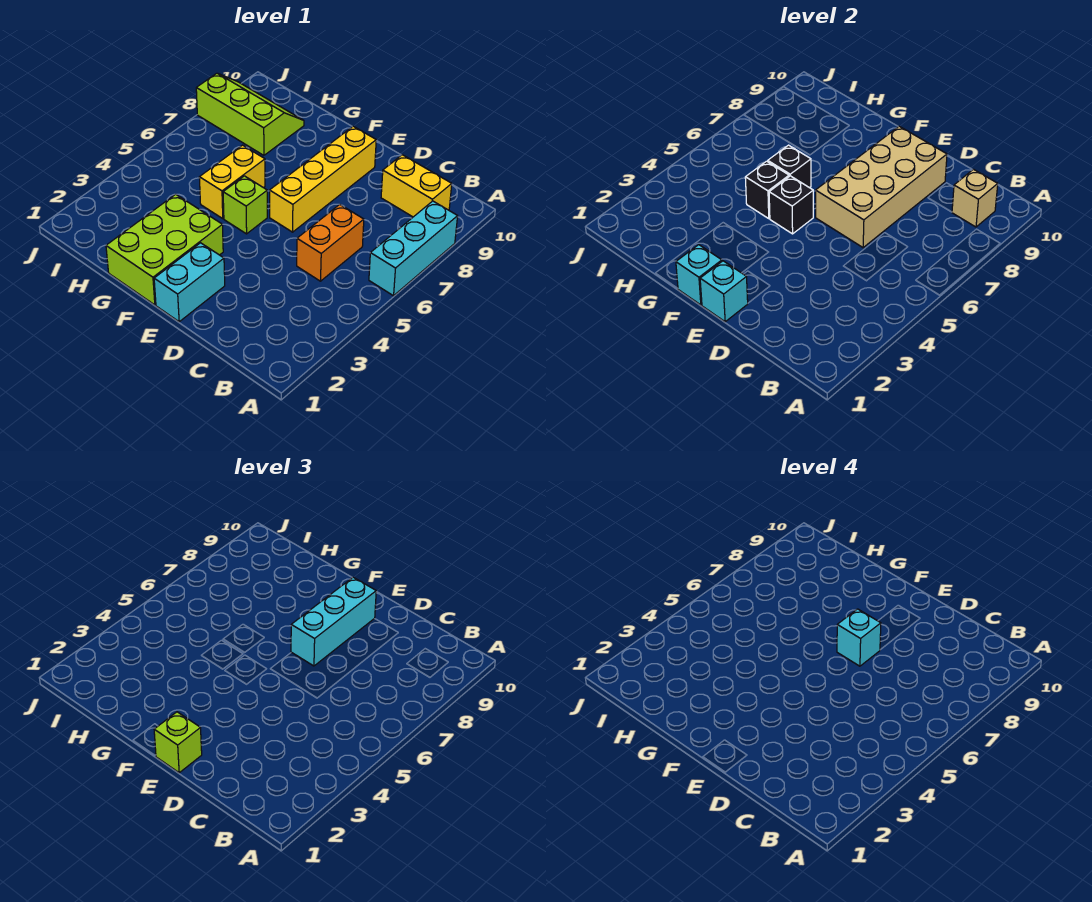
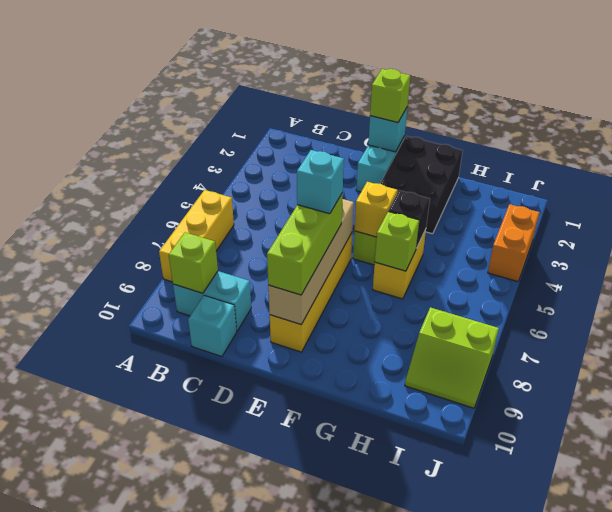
cyan brick A6:A8 level 1 -> yellow brick A6:A8 level 1
yellow brick B9:C9 level 1 -> cyan brick B9:C9 level 1
tan brick B9 level 2 -> lime brick B9 level 2
orange brick C5:C6 level 1 -> orange brick J3:J4 level 1
tan brick D6:E9 level 2 -> tan brick E6:E9 level 2
cyan brick E7:E9 level 3 -> lime brick E7:E9 level 3
lime brick F1:G3 level 1 -> black brick F1:G3 level 1
cyan brick F1 level 2 -> cyan brick C10 level 1
black brick F5 level 2 -> yellow brick F5 level 2
black brick G6 level 2 -> lime brick G6 level 2
lime slope H8:J9 level 1 top 8 -> lime slope I8:J9 level 1 top 8

